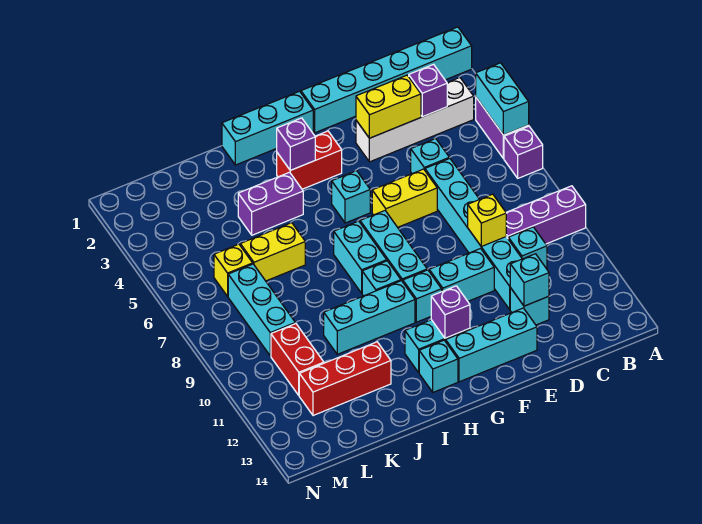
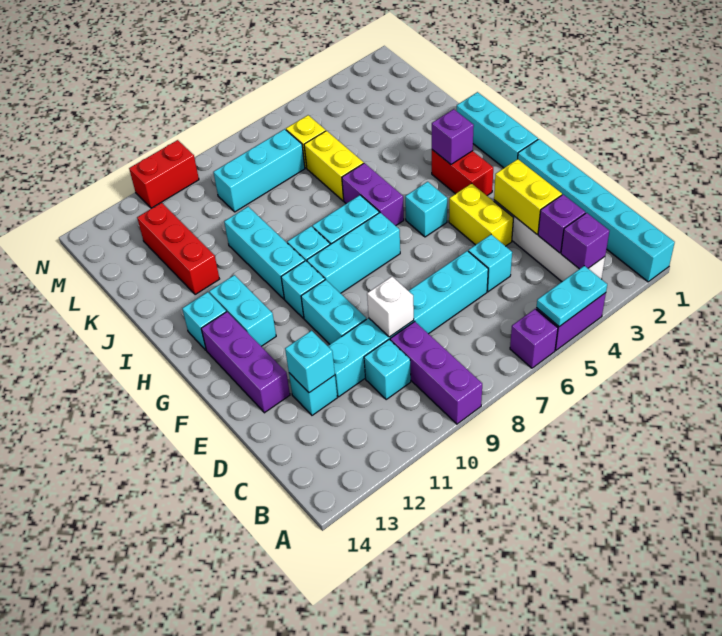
cyan brick A4:A5 level 2 -> cyan plate A4:A5 level 2
yellow brick D9 level 2 -> white brick D9 level 2
yellow brick E6:F6 level 1 -> yellow brick E4:F4 level 1
cyan brick E13:G13 level 1 -> purple brick E13:G13 level 1
purple brick G12 level 2 -> purple brick B3 level 2
purple brick I4:J4 level 1 -> purple brick H6:I6 level 1
red brick L10:L11 level 1 -> red brick N10:N11 level 1

